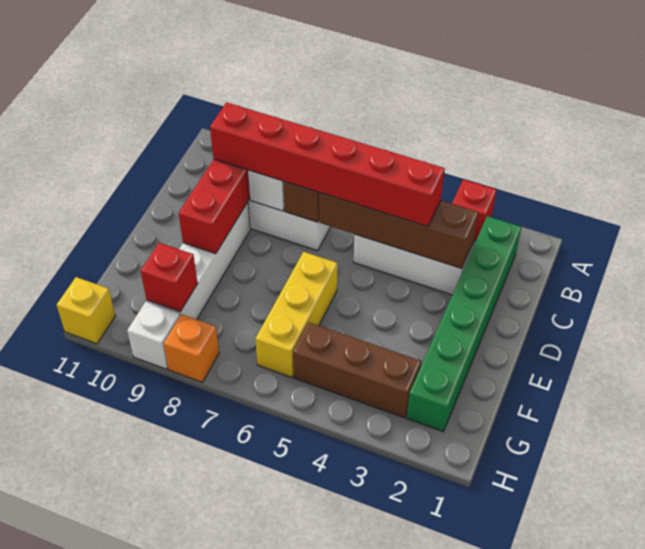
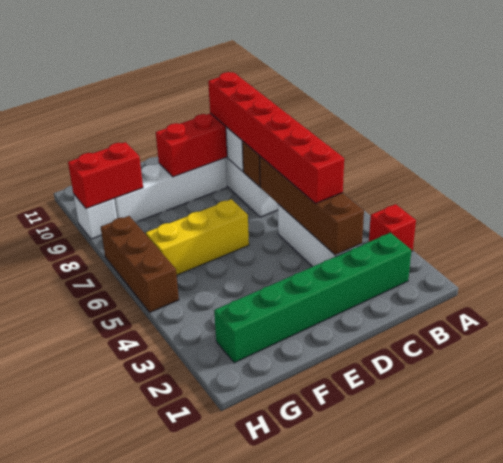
brown brick G3:G5 level 1 -> brown brick H5:H7 level 1
red brick G9 level 2 -> red brick G9:H9 level 2
orange brick H8 level 1 -> none
yellow brick H11 level 1 -> none

